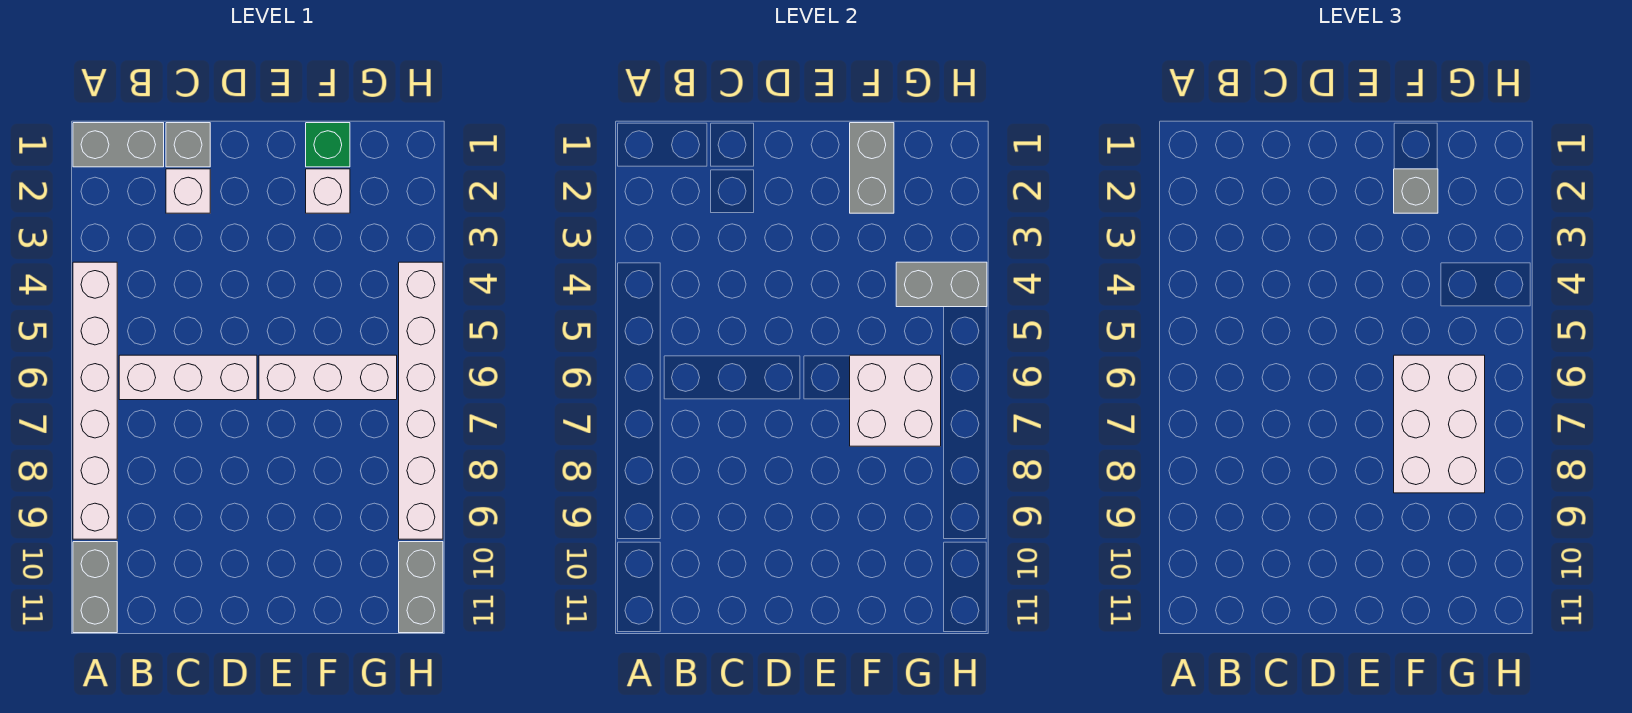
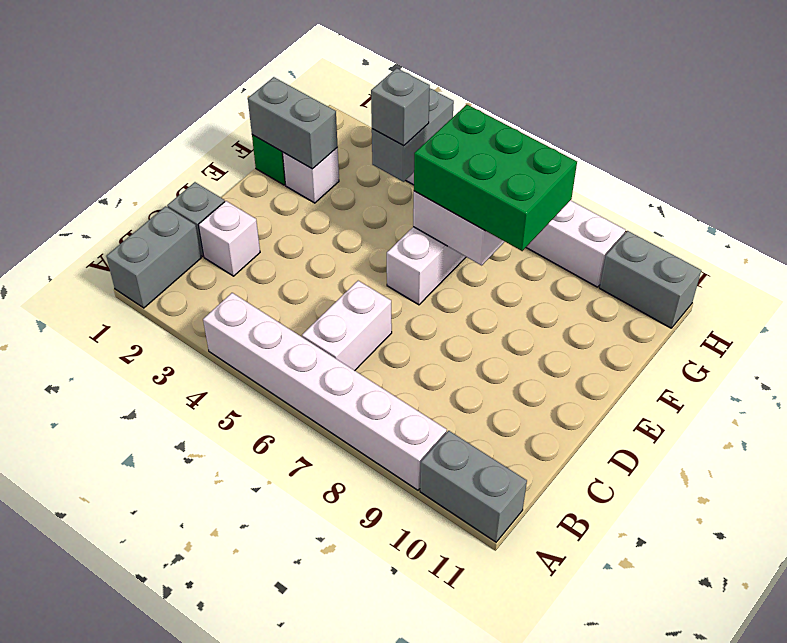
white brick B6:D6 level 1 -> white brick B6:C6 level 1
grey brick F2 level 3 -> grey brick G4 level 3
white brick F6:G8 level 3 -> green brick F6:G8 level 3

